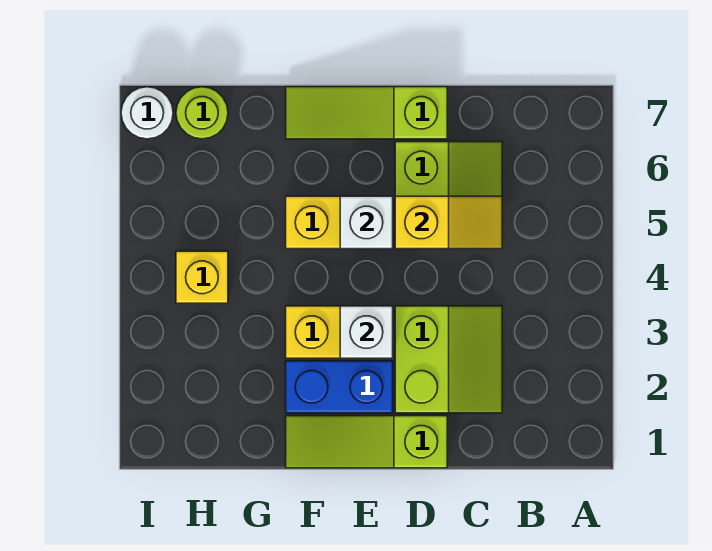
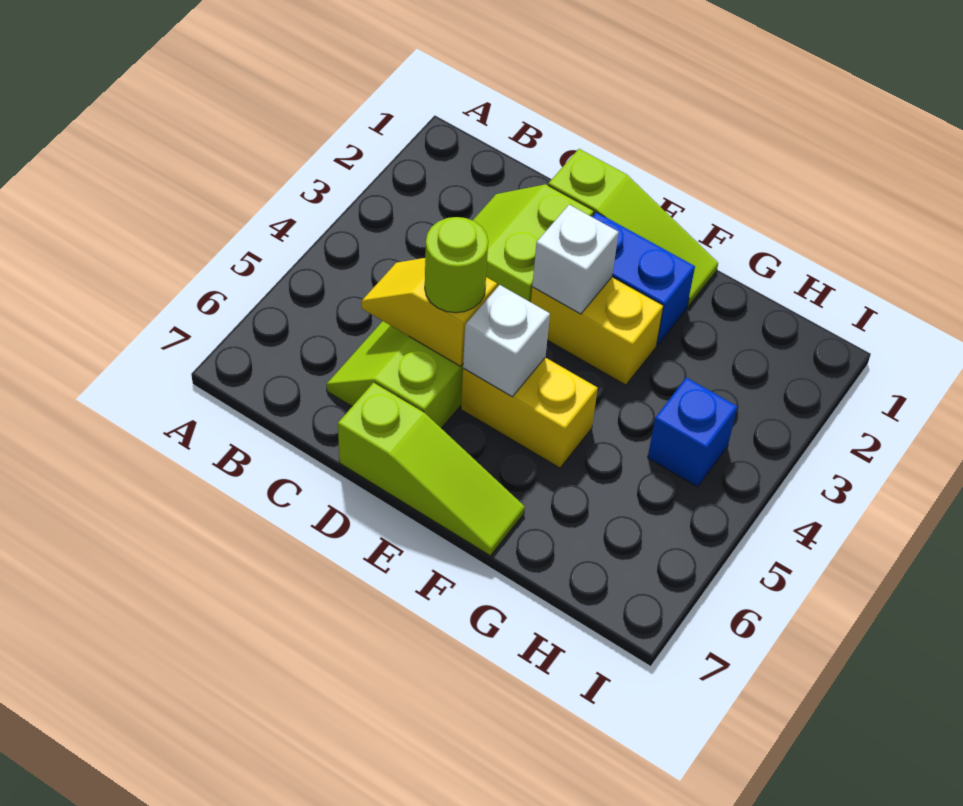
yellow brick H4 level 1 -> blue brick H4 level 1
lime round brick H7 level 1 -> lime round brick D5 level 3
white round brick I7 level 1 -> none

